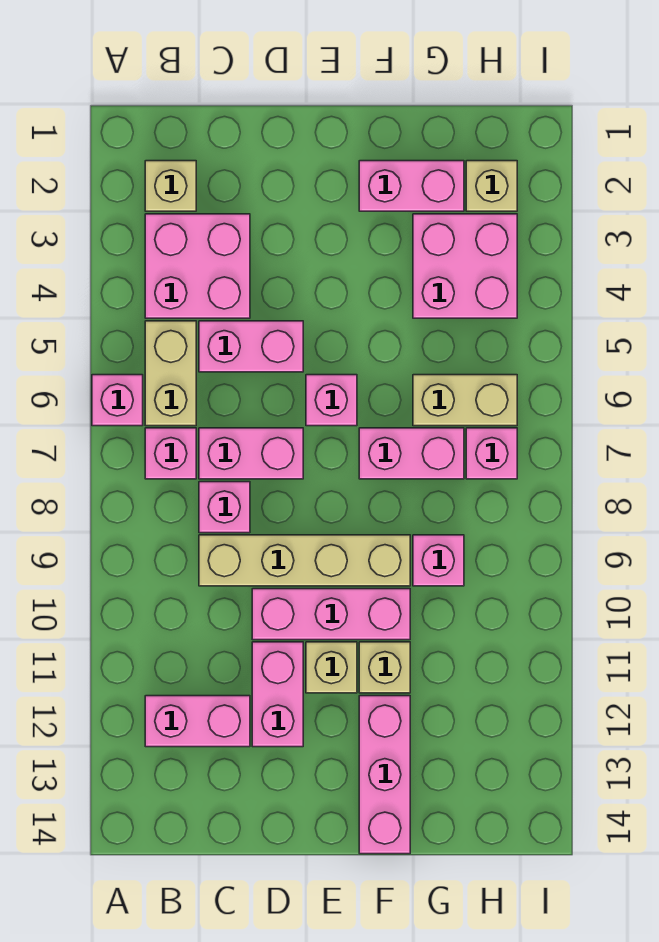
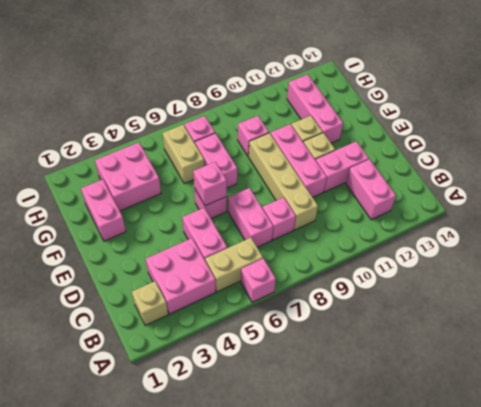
pink brick B7 level 1 -> pink brick E6 level 2
pink brick F12:F14 level 1 -> pink brick F12:H12 level 1
tan brick H2 level 1 -> none

